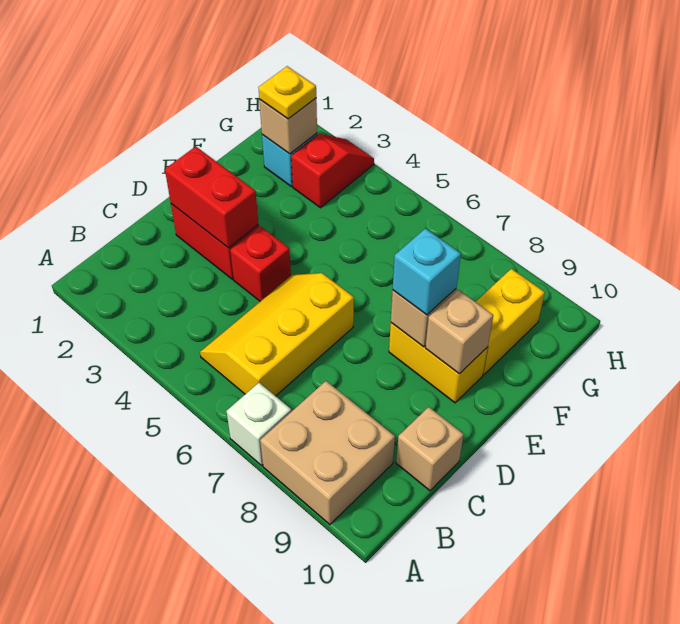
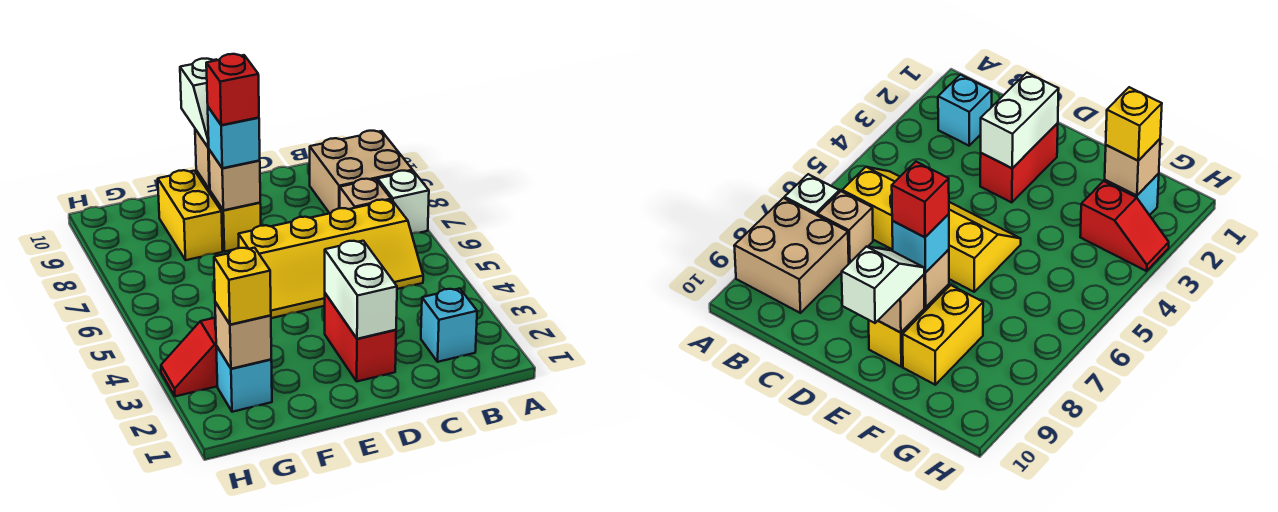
none -> cyan brick B2 level 1
yellow slope B5:D6 level 1 top 6 -> yellow slope B5:E6 level 1 top 6
tan brick C10 level 1 -> tan brick B7 level 1
red brick D2:D3 level 2 -> white brick D2:D3 level 2
red brick D4 level 1 -> red brick E8 level 4
none -> white slope E9:E10 level 3 top 10
yellow brick F9:G9 level 1 -> yellow brick F8:F9 level 1
yellow plate G2 level 3 -> yellow brick G2 level 3

